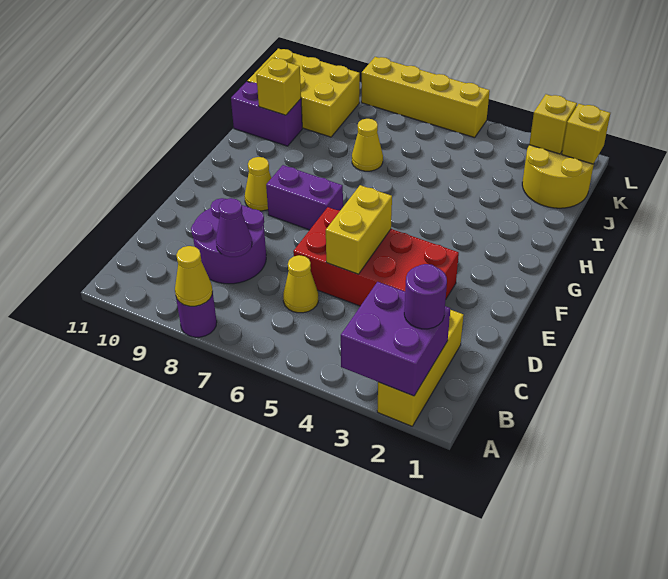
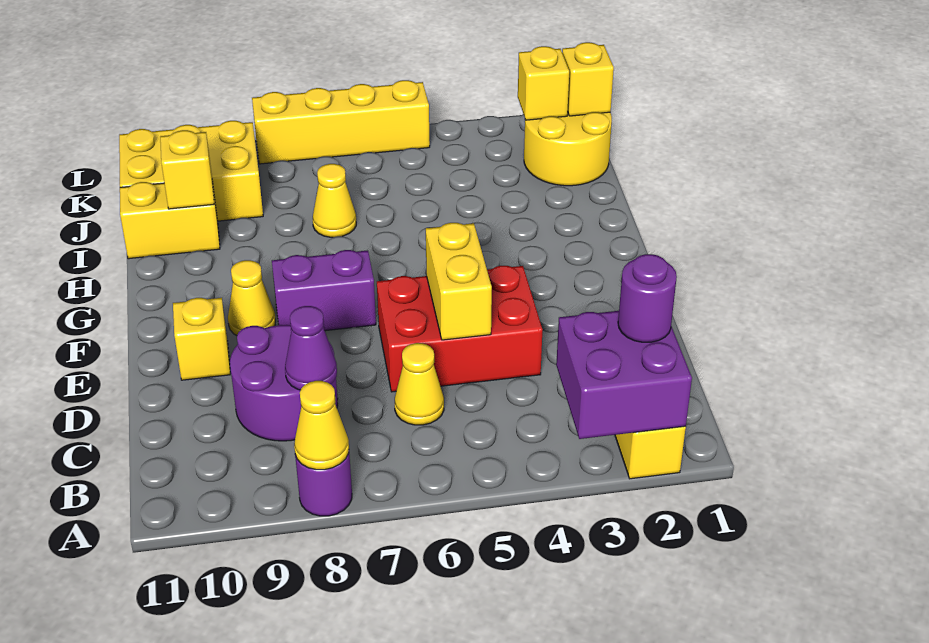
red brick D3:E6 level 1 -> red brick D4:E6 level 1
none -> yellow brick E10 level 1
purple brick I10:I11 level 1 -> yellow brick I10:I11 level 1

